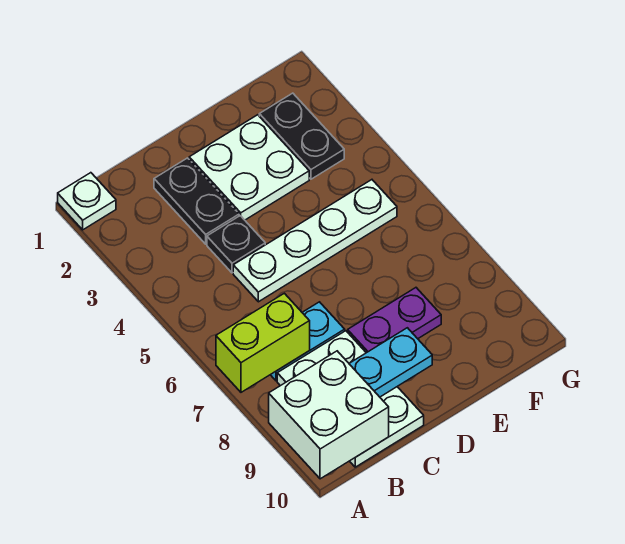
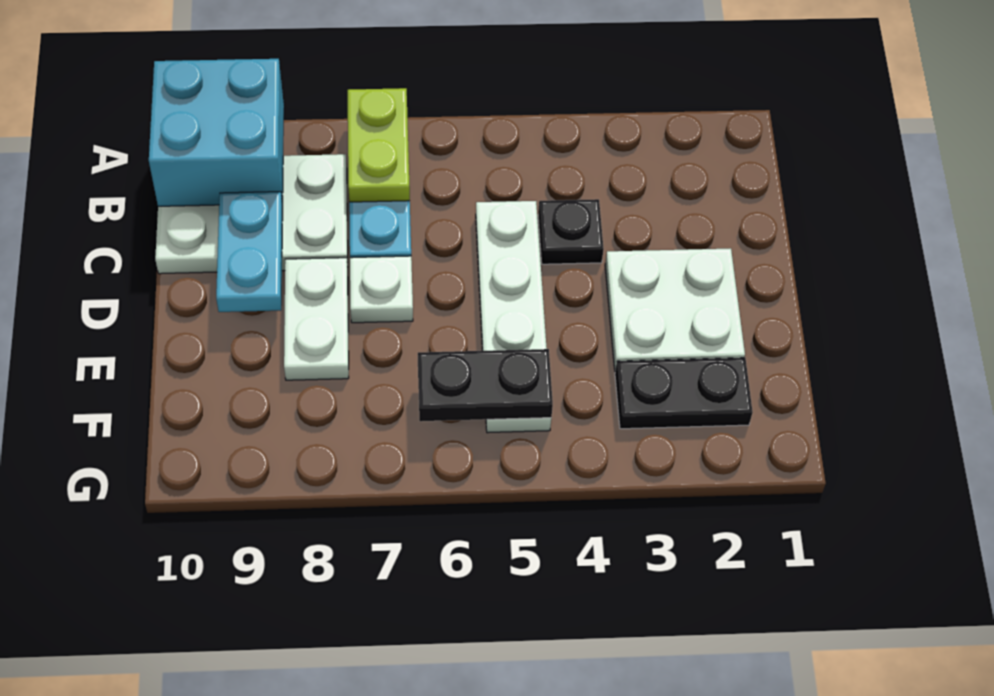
white plate A1 level 1 -> white plate D7 level 1
lime brick A7:B7 level 2 -> lime plate A7:B7 level 2
white brick A9:B10 level 2 -> cyan brick A9:B10 level 2
black plate C2:C3 level 1 -> black plate F5:F6 level 2
purple plate D8:E8 level 1 -> white plate D8:E8 level 1

